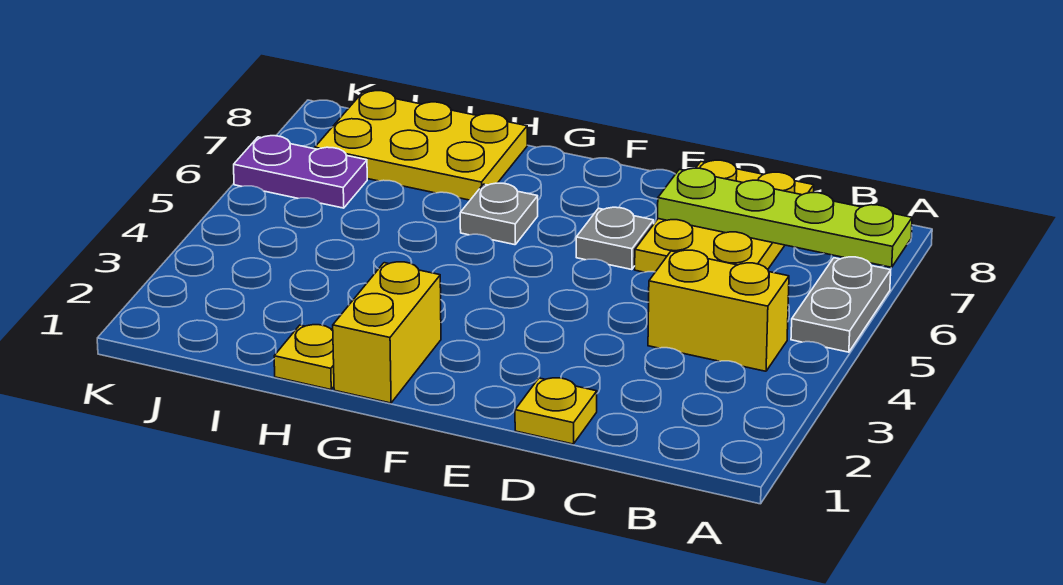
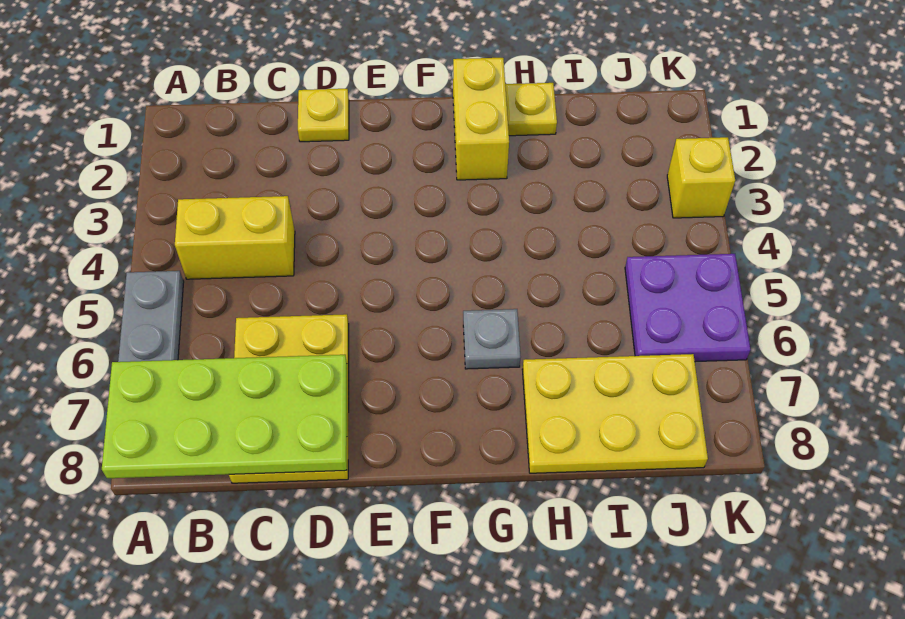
lime plate A7:D7 level 2 -> lime plate A7:D8 level 2
grey plate E6 level 1 -> none
purple plate J6:K6 level 1 -> purple plate J5:K6 level 1
none -> yellow brick K3 level 1

